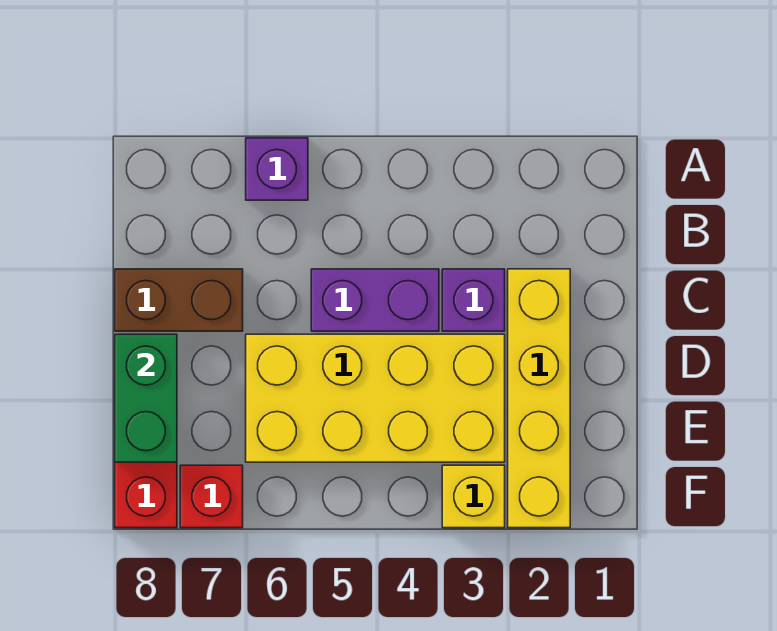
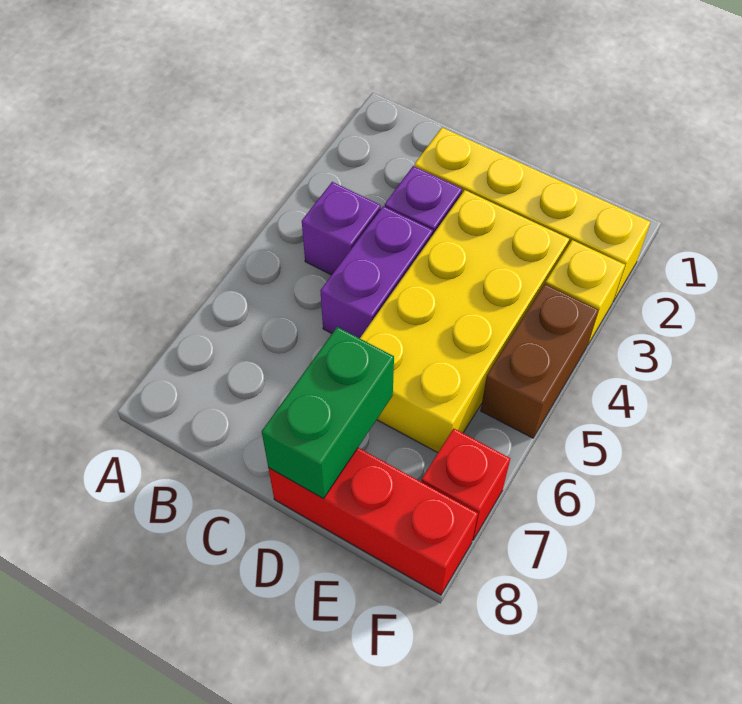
purple brick A6 level 1 -> purple brick B4 level 1
brown brick C7:C8 level 1 -> brown brick F4:F5 level 1
green brick D8:E8 level 2 -> green brick D7:D8 level 2

